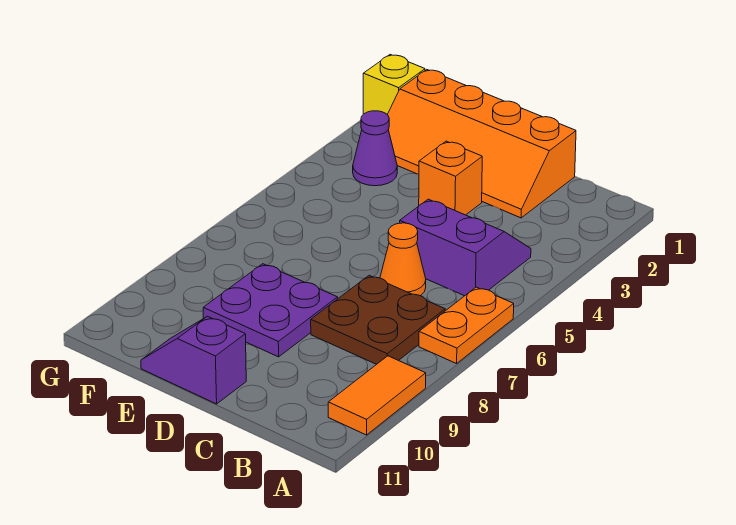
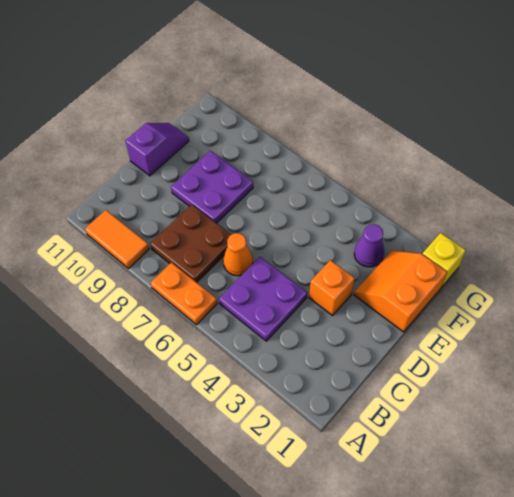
purple slope B4:C5 level 1 top 5 -> purple plate B4:C5 level 1
orange slope C1:F2 level 1 top 1 -> orange slope E1:F2 level 1 top 1

